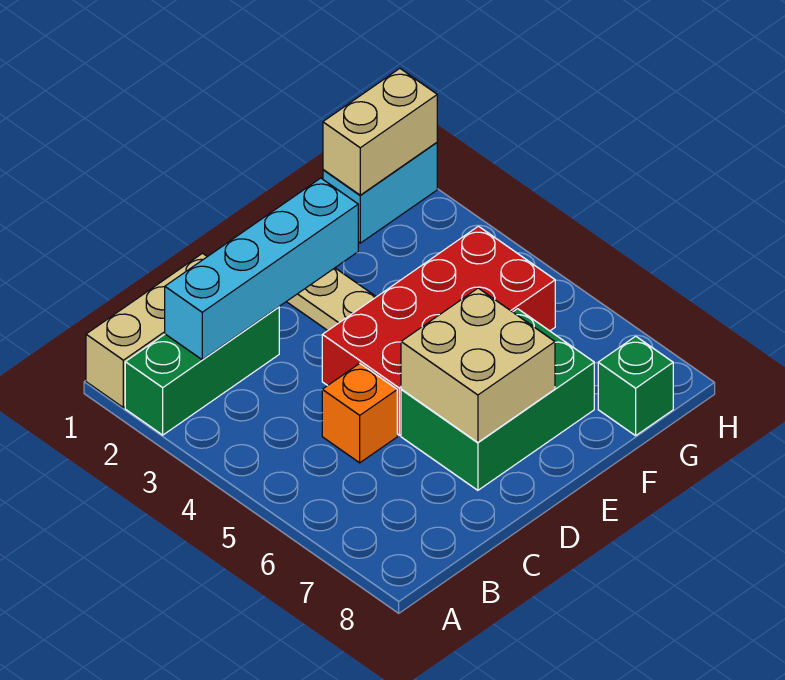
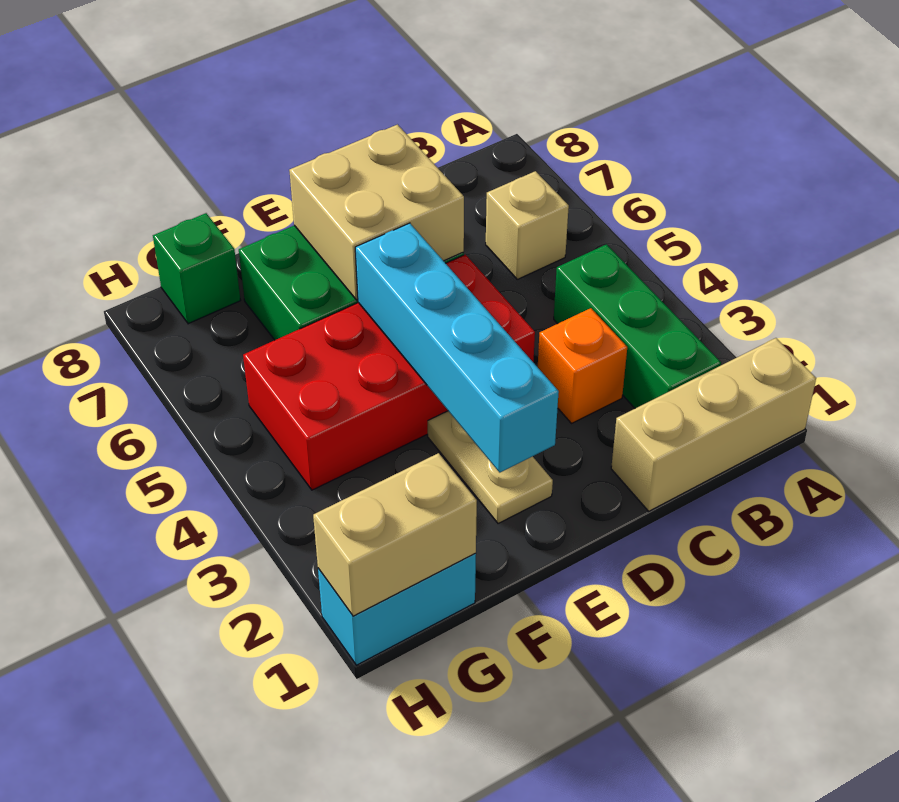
green brick A2:C2 level 1 -> green brick B2:B4 level 1
cyan brick B2:E2 level 2 -> cyan brick E2:E5 level 2
none -> tan brick B6 level 1
orange brick C5 level 1 -> orange brick C3 level 1

